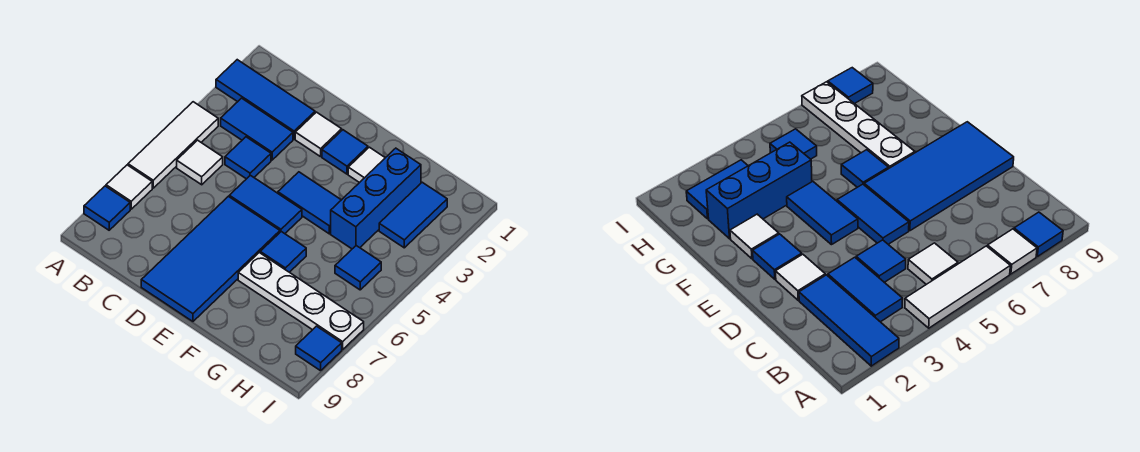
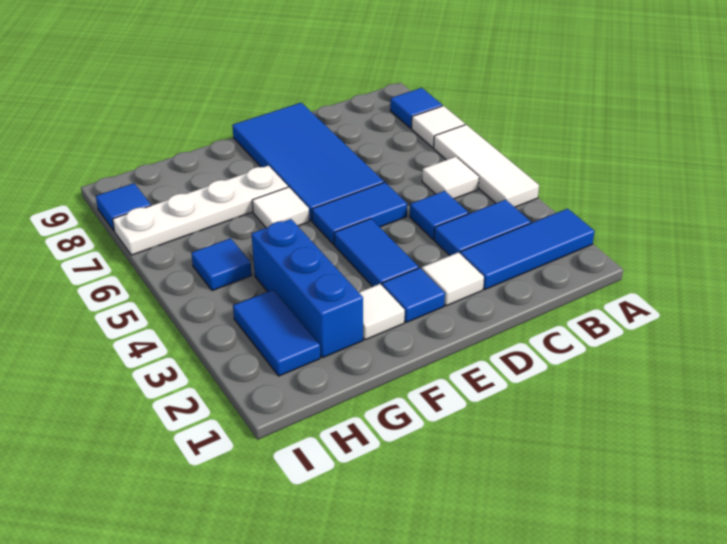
blue tile E4:F4 level 1 -> blue tile E3:E4 level 1
blue tile F6 level 1 -> white tile F6 level 1

